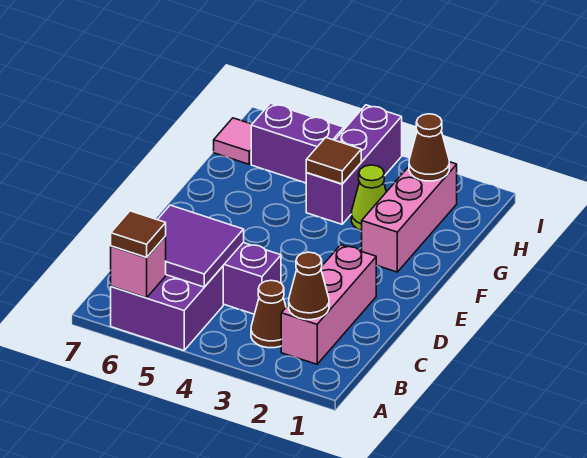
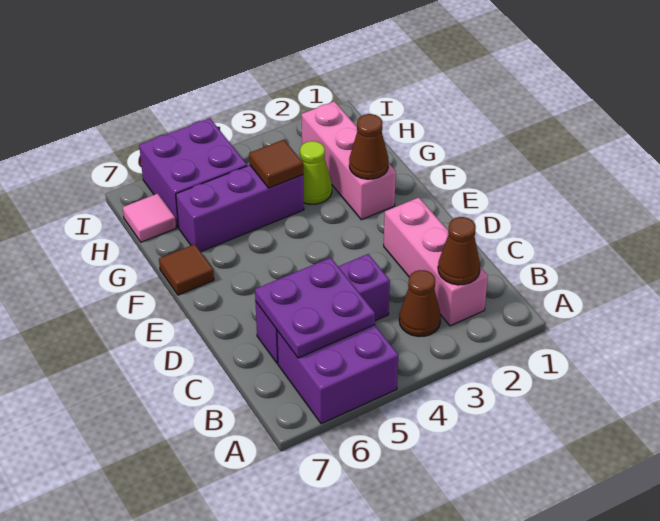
pink brick A6 level 2 -> none
brown tile A6 level 3 -> brown tile F7 level 1
purple tile B5:C6 level 2 -> purple plate B5:C6 level 2
purple brick G4:I4 level 1 -> purple brick G4:G6 level 1
brown cone H2 level 2 -> brown cone F2 level 2
purple brick H5:H6 level 1 -> purple brick H5:I6 level 1

